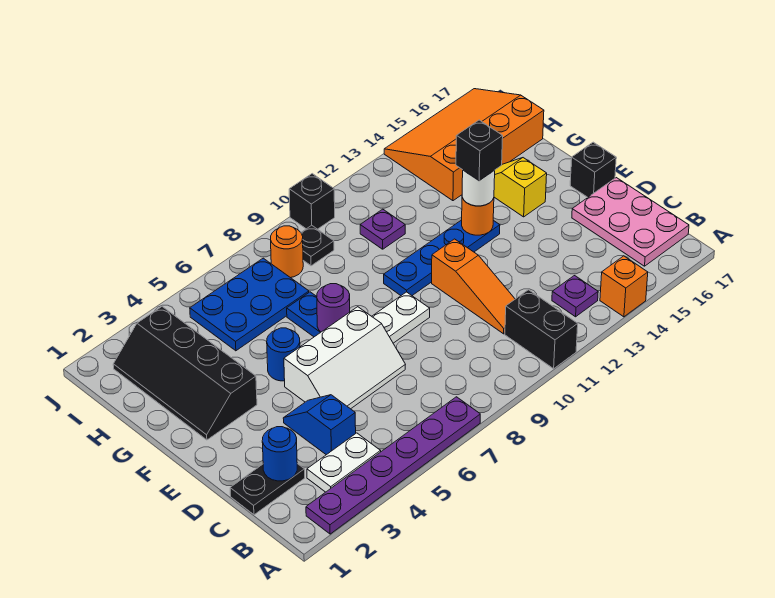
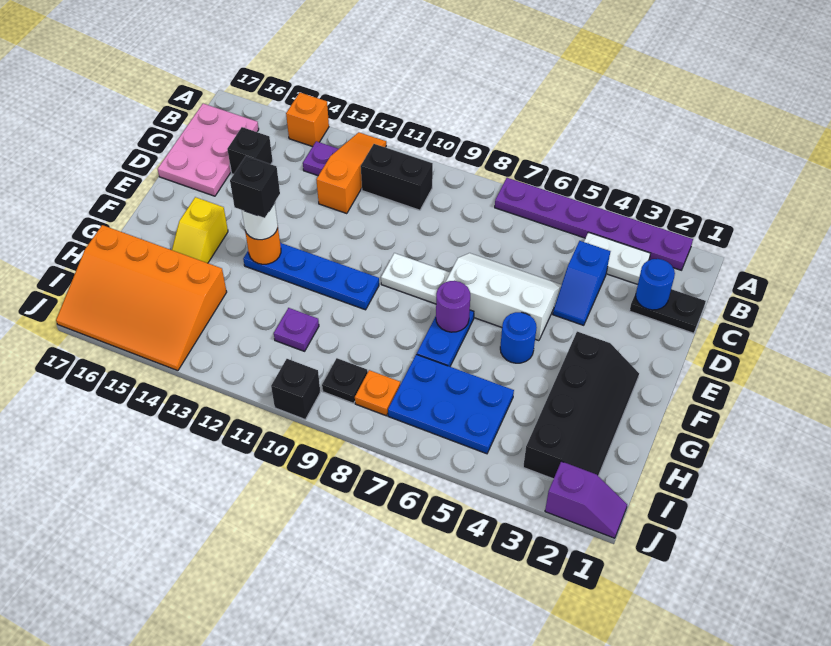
black brick A11:B11 level 1 -> black brick B10:B11 level 1
orange slope C11:E11 level 1 top E -> orange slope A12:C12 level 1 top C
black brick E17 level 1 -> black brick C15 level 1
orange round brick I8 level 1 -> orange plate I8 level 1
none -> purple slope J1:J2 level 1 top 2

